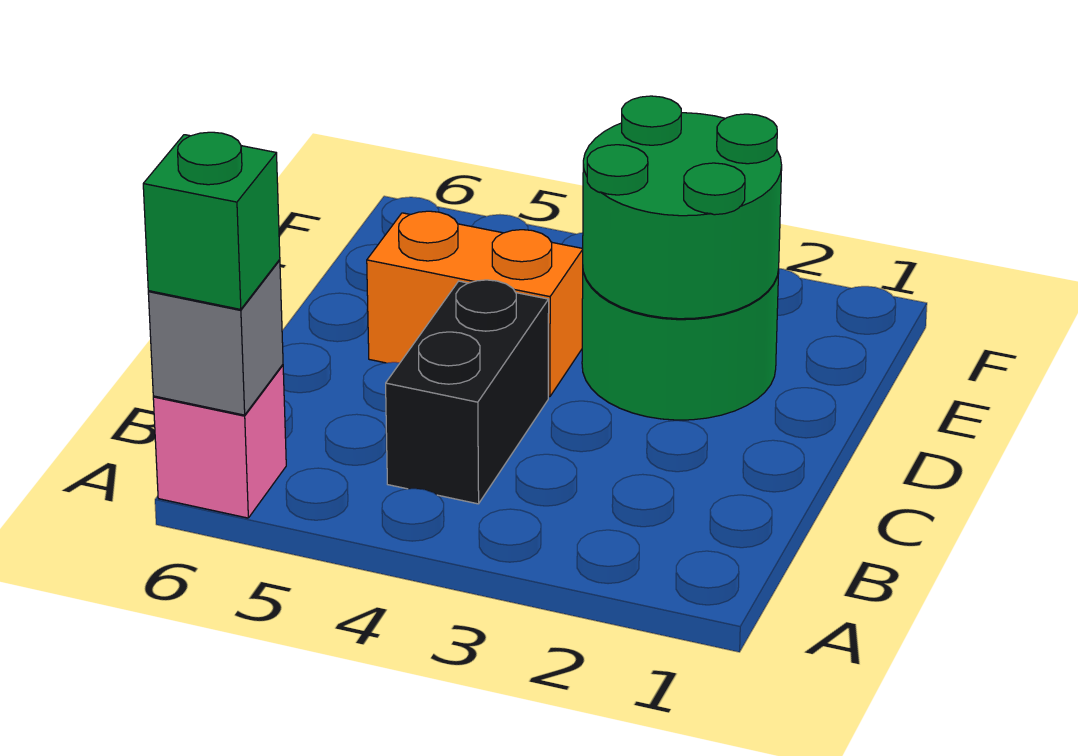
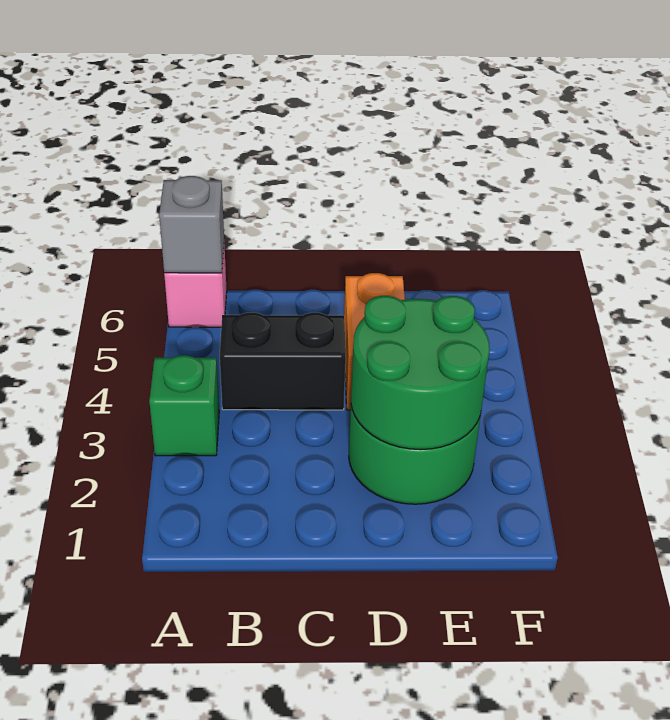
green brick A6 level 3 -> green brick A3 level 1

